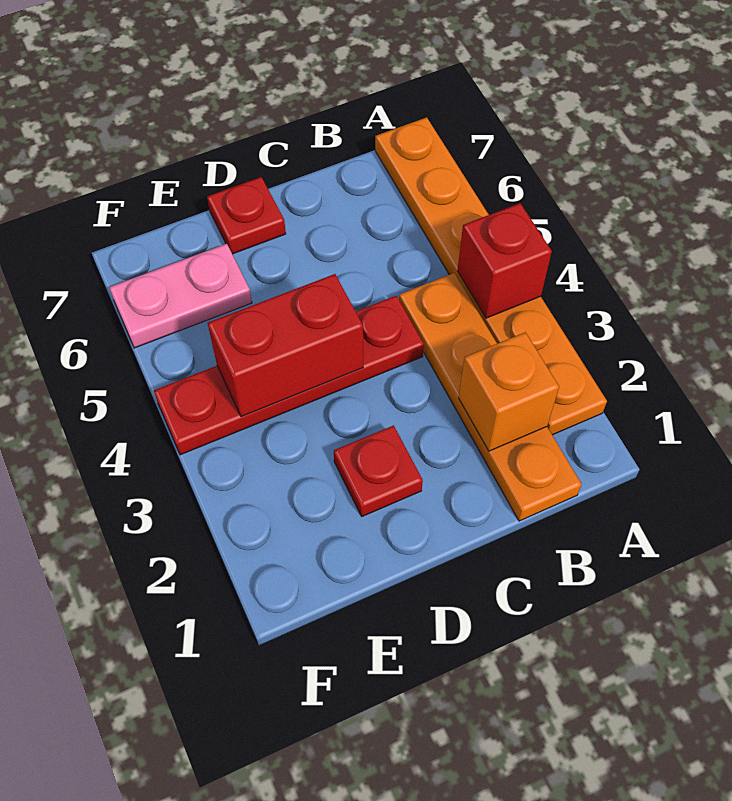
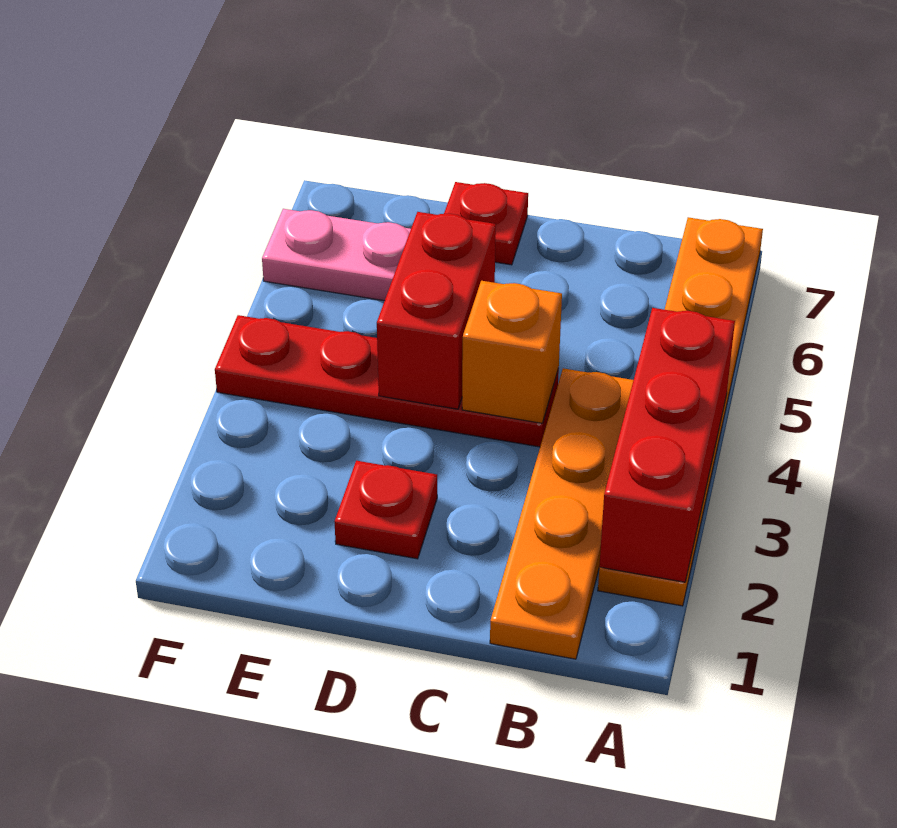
red brick A4 level 2 -> red brick A2:A4 level 2
orange brick B2 level 2 -> orange brick C4 level 2
red brick D4:E4 level 2 -> red brick D4:D5 level 2

